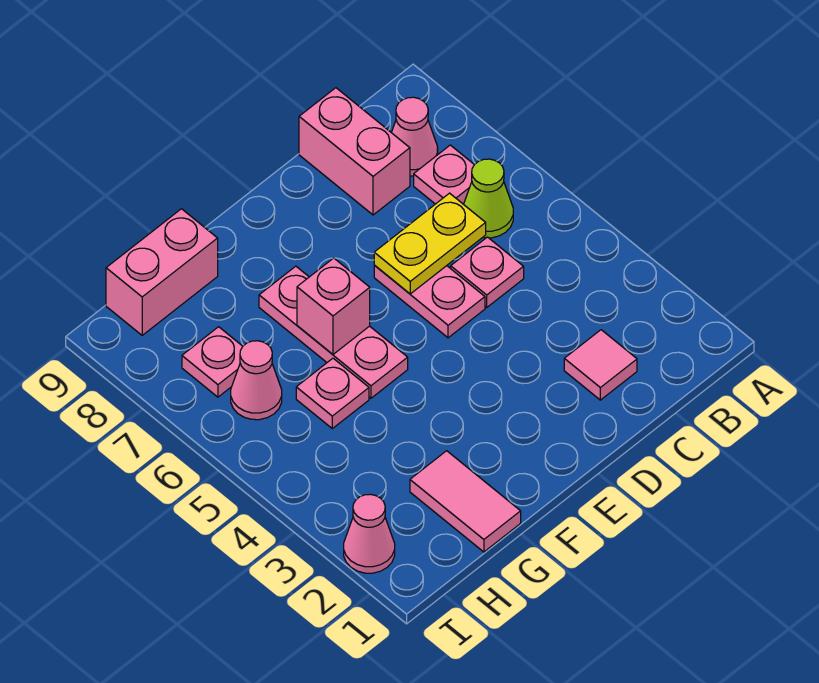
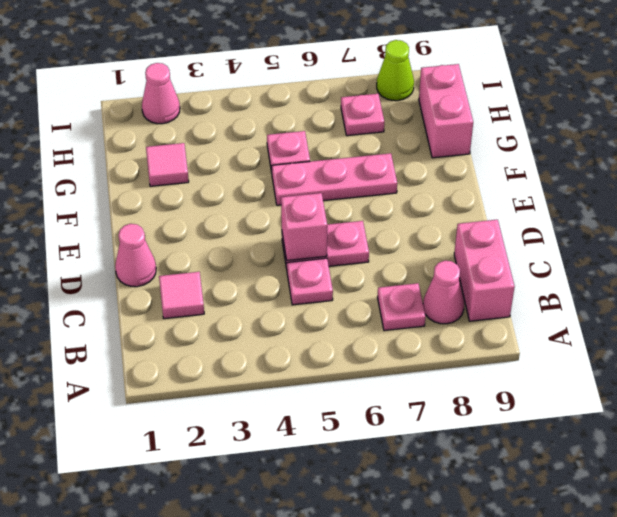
lime cone B6 level 1 -> lime cone I8 level 1
yellow plate C6:D6 level 2 -> none
pink brick C8:C9 level 1 -> pink brick B9:C9 level 1
pink brick F6 level 2 -> pink brick D5 level 2
pink tile G1:G2 level 1 -> pink tile G2 level 1
pink cone H6 level 1 -> pink cone D1 level 1

